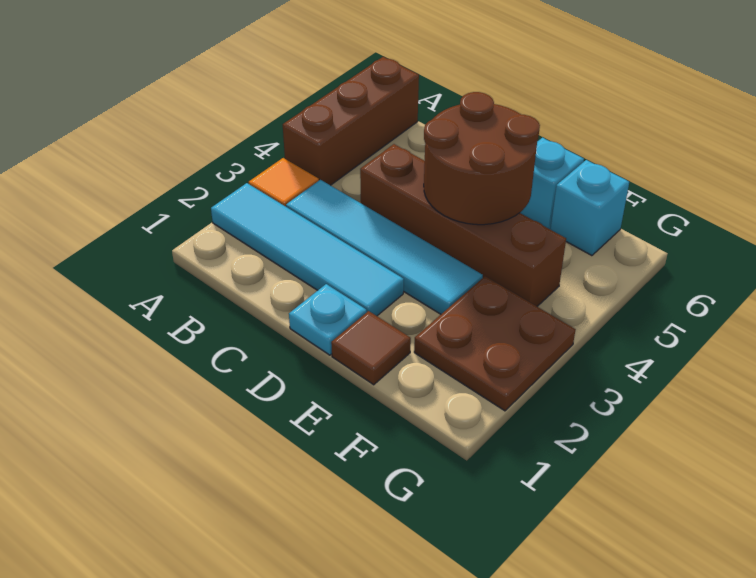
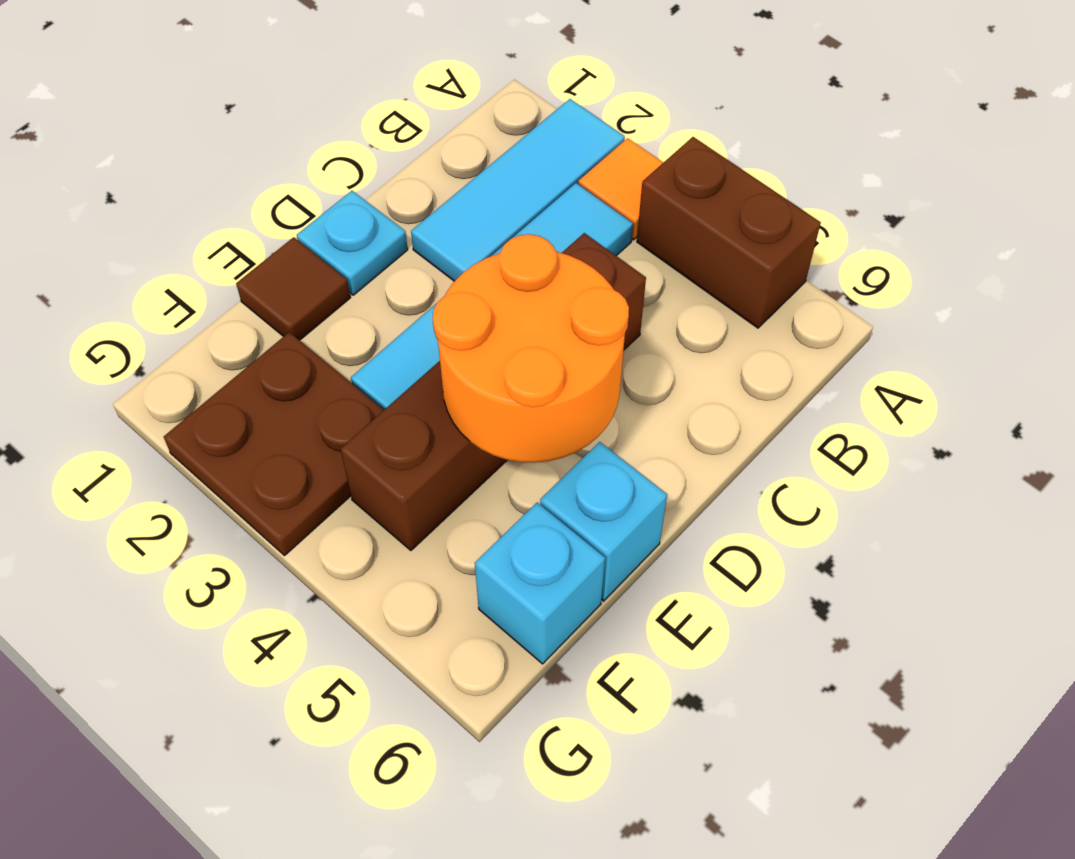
cyan tile A2:D2 level 1 -> cyan tile A2:C2 level 1
brown brick A4:A6 level 1 -> brown brick A4:A5 level 1
brown round brick D4:E5 level 2 -> orange round brick D4:E5 level 2

